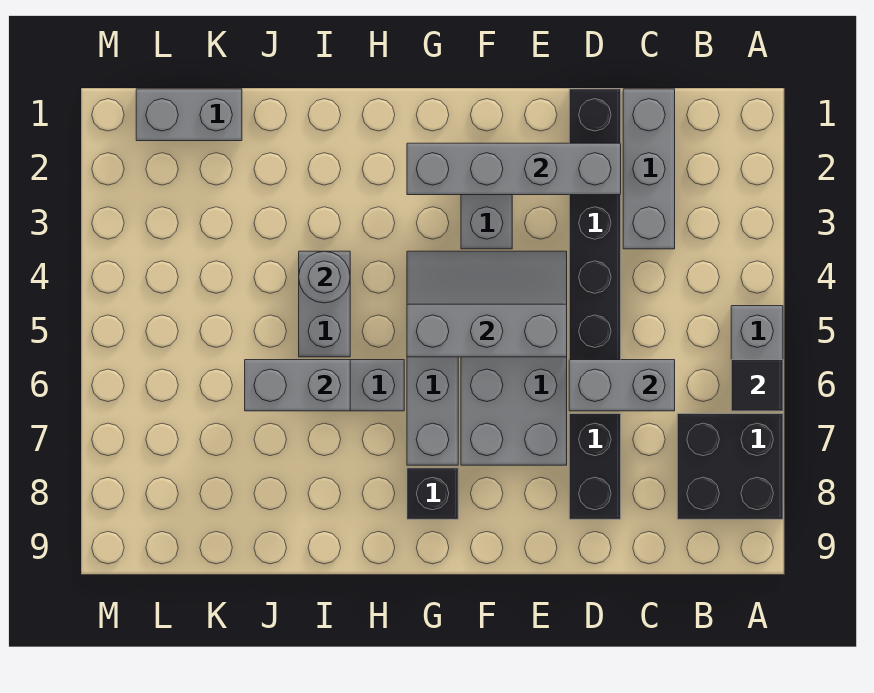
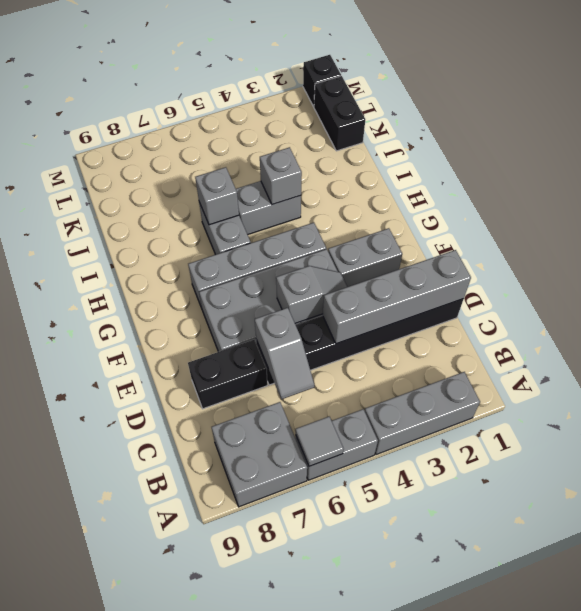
black tile A6 level 2 -> grey tile A6 level 2
black brick A7:B8 level 1 -> grey brick A7:B8 level 1
grey brick C1:C3 level 1 -> grey brick A2:A4 level 1
grey brick C6:D6 level 2 -> grey slope C6:D6 level 2 top D
grey brick D2:G2 level 2 -> grey brick D1:D4 level 2
grey slope E4:G5 level 2 top 5 -> grey slope E4:E5 level 2 top 5
black brick G8 level 1 -> black brick M1 level 1
grey round brick I4 level 2 -> grey brick I4 level 2
grey brick I6:J6 level 2 -> grey brick I6 level 2
grey brick K1:L1 level 1 -> black brick K1:L1 level 1

